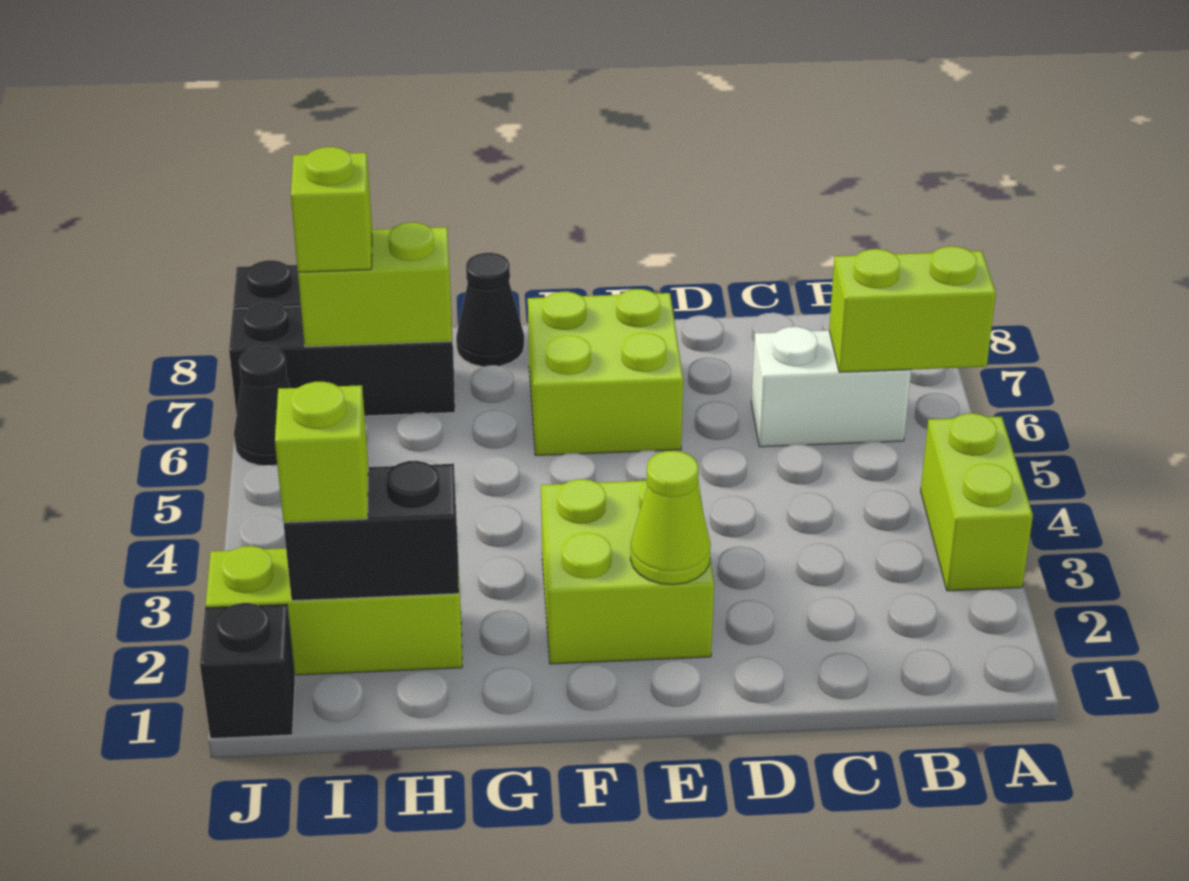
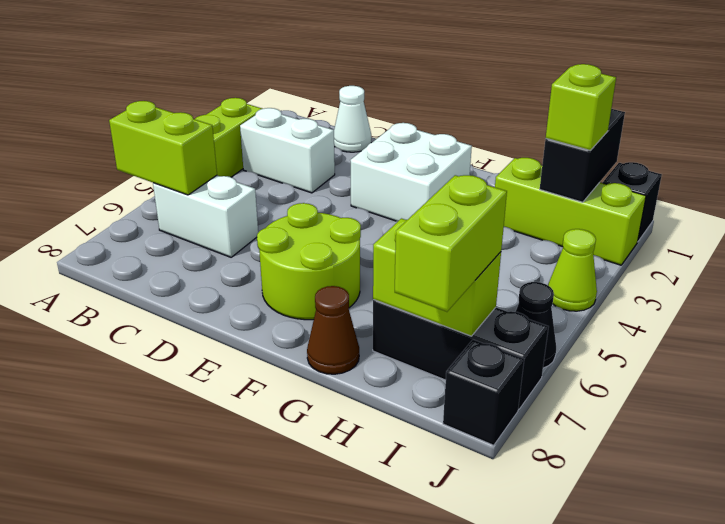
none -> white brick B3:C3 level 1
none -> white cone C1 level 1
lime brick E2:F3 level 1 -> white brick E2:F3 level 1
lime cone E2 level 2 -> lime cone J4 level 1
lime brick E6:F7 level 1 -> lime round brick E6:F7 level 1
black cone G8 level 1 -> brown cone G8 level 1
black brick H2:I2 level 2 -> black brick I1:I2 level 2
lime brick I7 level 3 -> lime brick I7:I8 level 3

